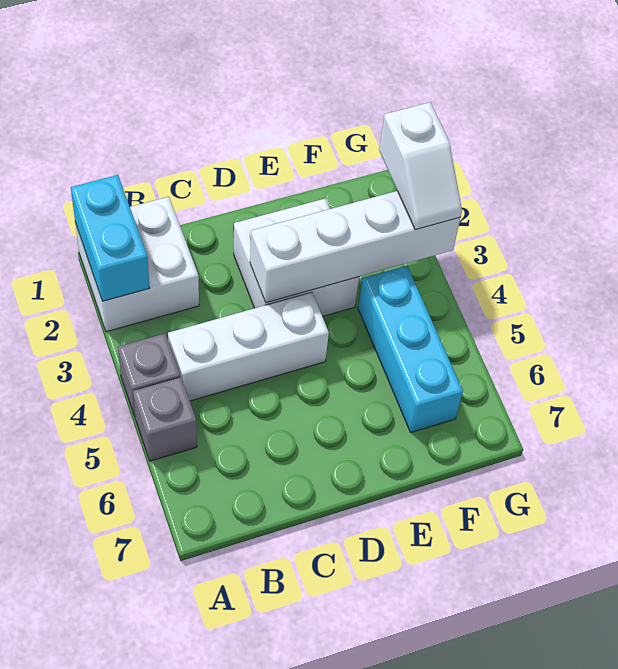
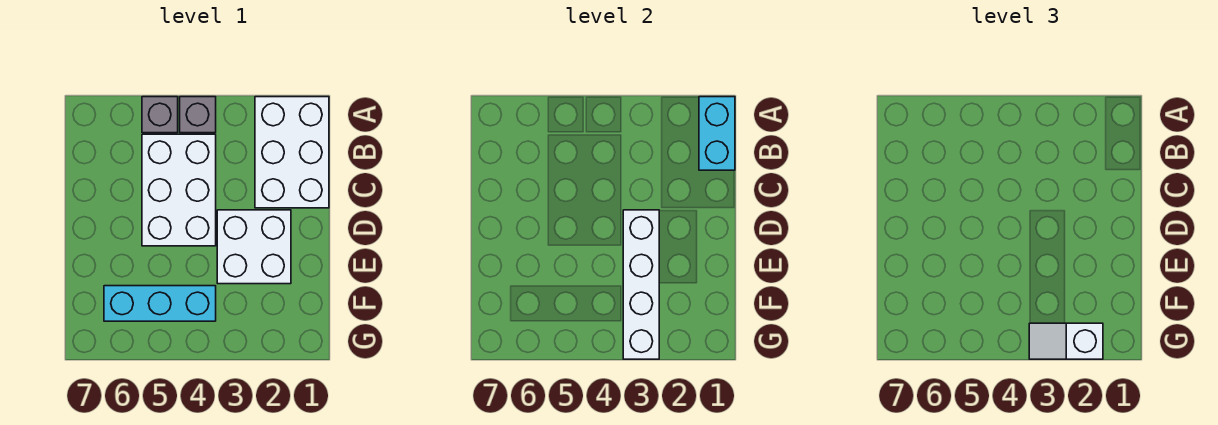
white brick A1:B2 level 1 -> white brick A1:C2 level 1
cyan brick A1:A2 level 2 -> cyan brick A1:B1 level 2
white brick B4:D4 level 1 -> white brick B4:D5 level 1

